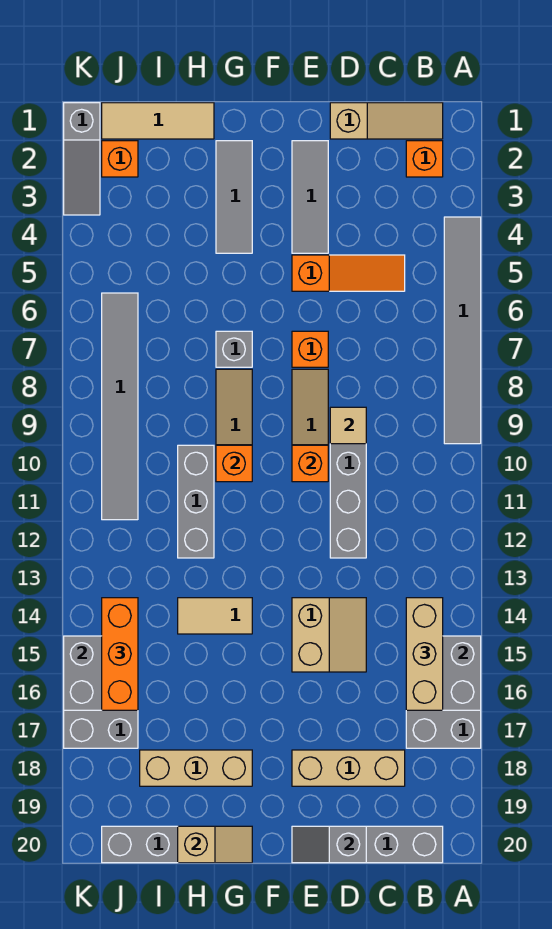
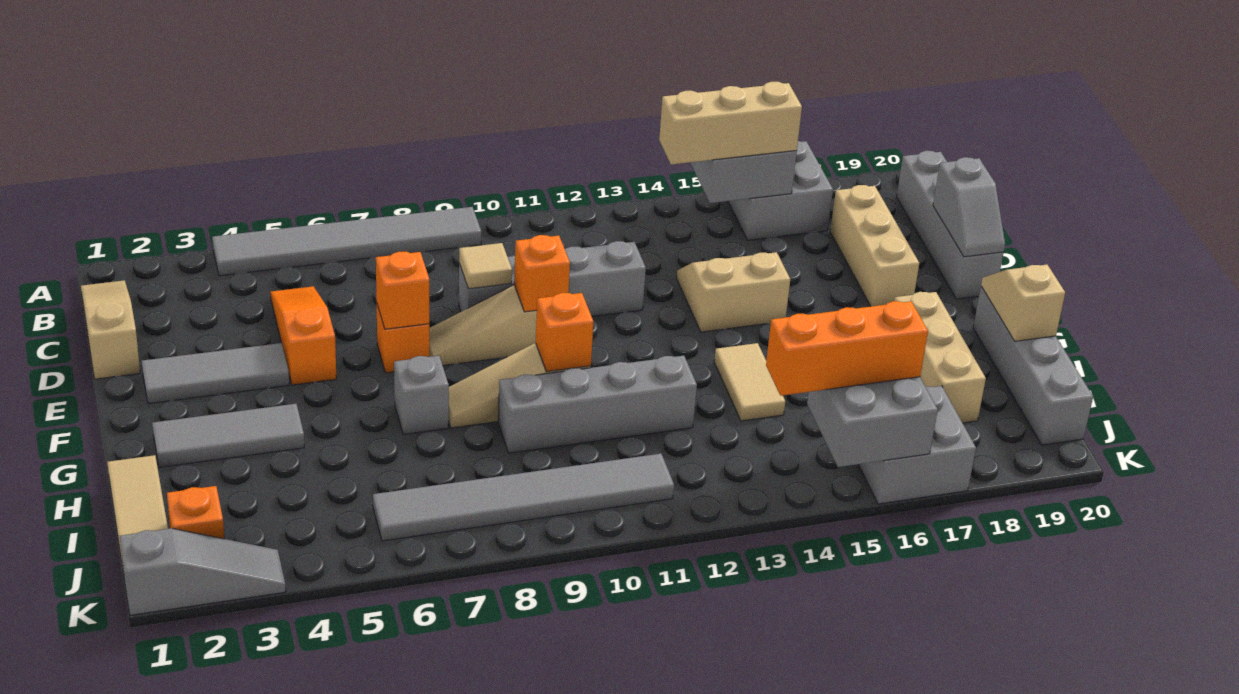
orange brick B2 level 1 -> orange brick E7 level 2
grey brick H10:H12 level 1 -> grey brick H9:H12 level 1

